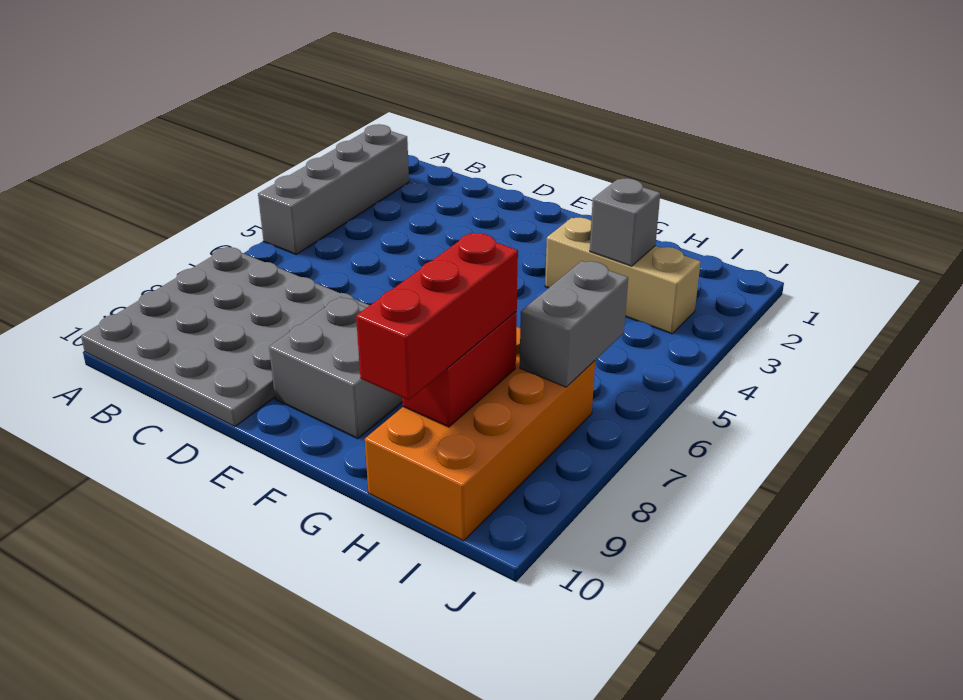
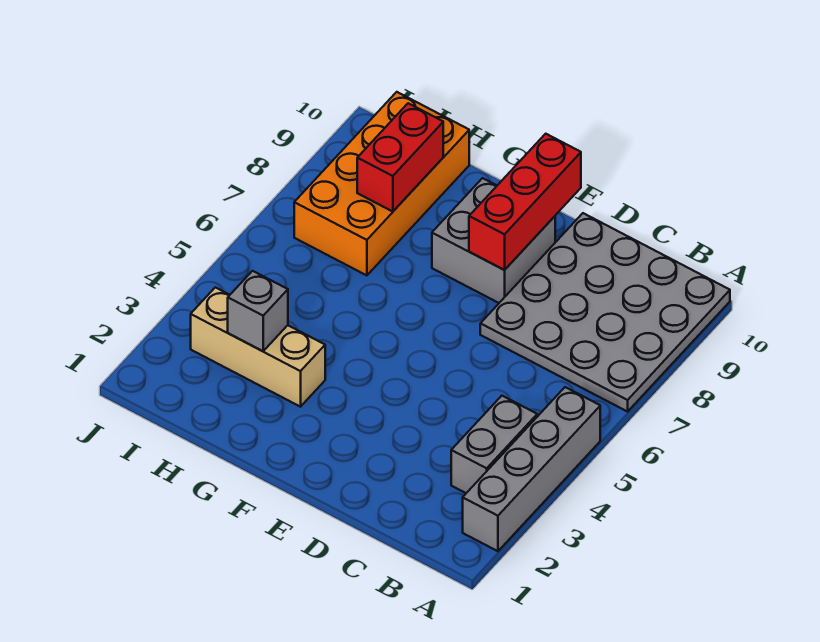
red brick H8:H10 level 3 -> red brick E8:E10 level 2
grey brick I6:I7 level 2 -> grey brick B3:B4 level 1

